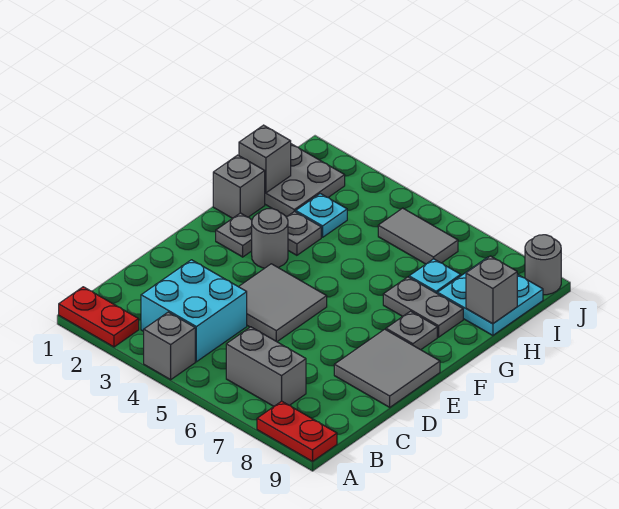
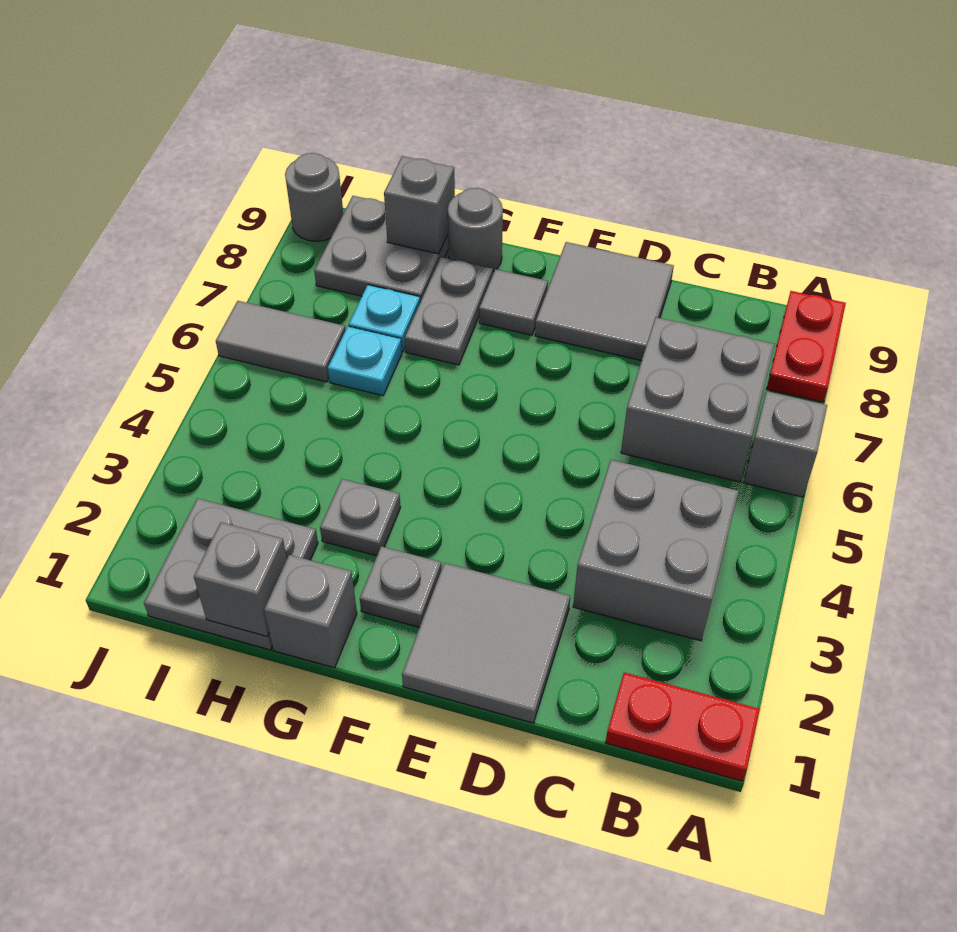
red plate A1:A2 level 1 -> red plate A1:B1 level 1
grey brick A4 level 1 -> grey brick A6 level 1
cyan brick B3:C4 level 1 -> grey brick B3:C4 level 1
grey brick B6:B7 level 1 -> grey brick B6:C7 level 1
grey tile D4:E5 level 1 -> grey tile D1:E2 level 1
grey round brick F3 level 1 -> grey round brick G9 level 1
grey plate F8 level 1 -> grey tile F8 level 1
cyan plate H3 level 1 -> cyan plate H6 level 1
cyan plate H8:I9 level 1 -> grey plate H8:I9 level 1
grey tile I5:I6 level 1 -> grey tile I6:J6 level 1

